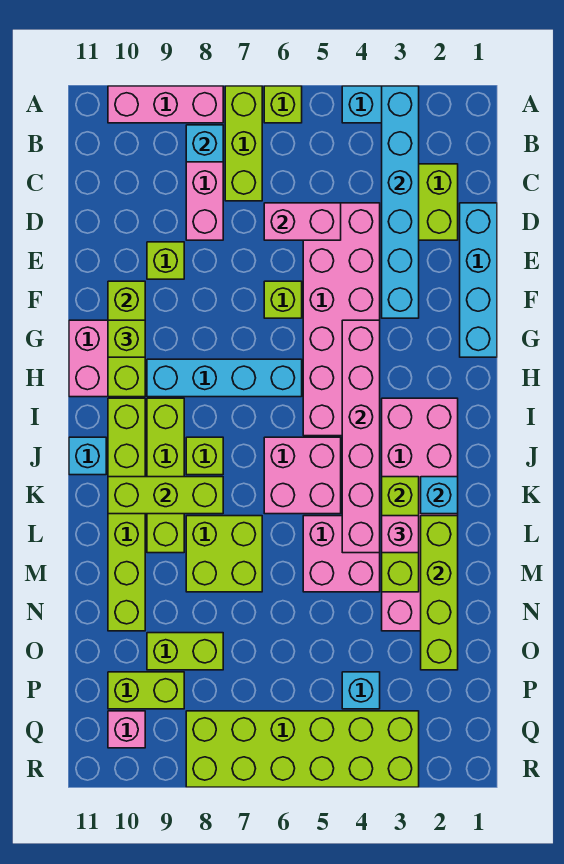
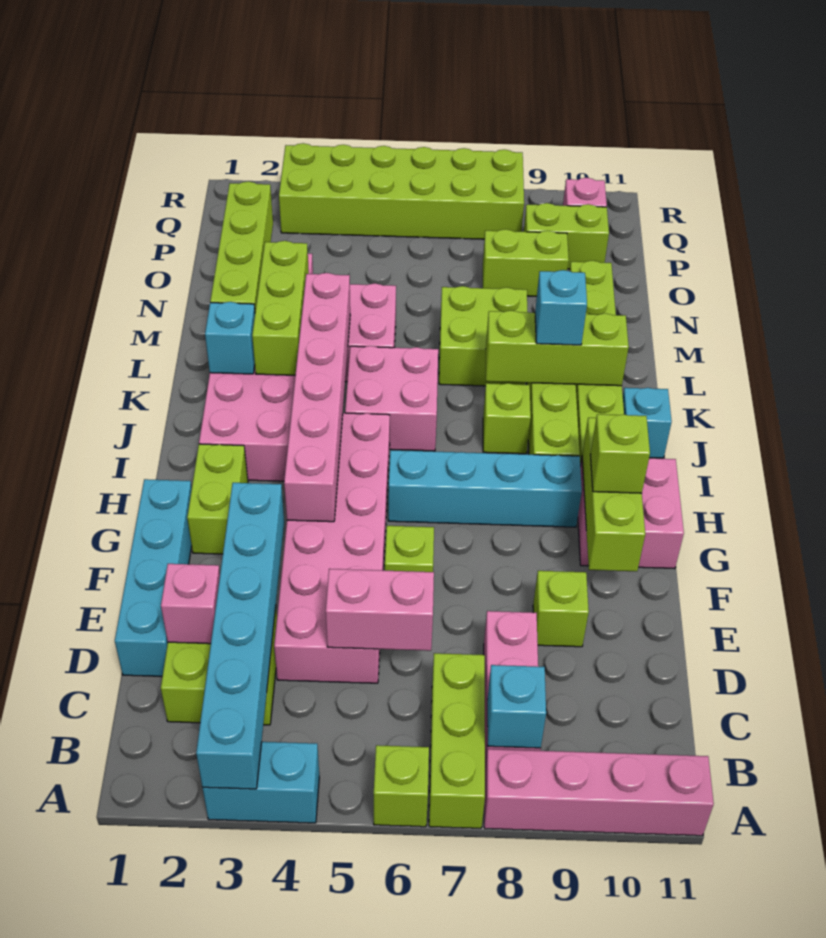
pink brick A8:A10 level 1 -> pink brick A8:A11 level 1
none -> lime brick G2:H2 level 1
pink brick L3 level 3 -> pink brick D2 level 2
cyan brick P4 level 1 -> cyan brick K9 level 3

